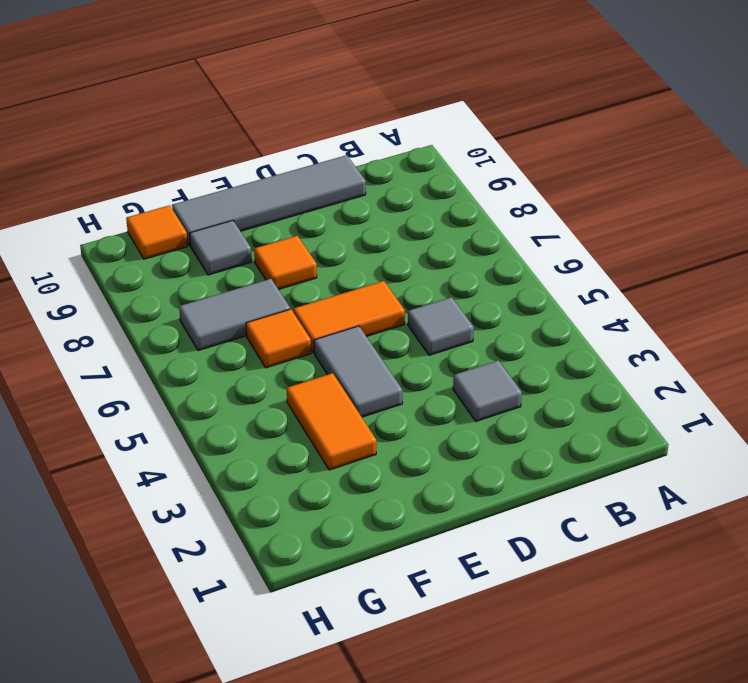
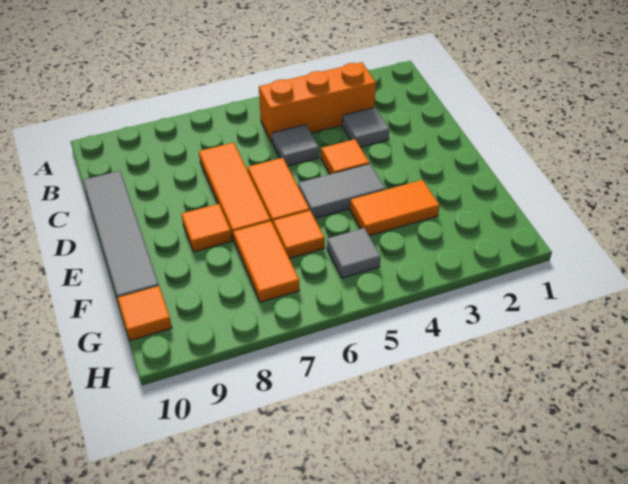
none -> orange brick B3:B5 level 1
none -> orange tile C7:E7 level 1
none -> orange tile D4 level 1
grey tile F7:G7 level 1 -> orange tile F7:G7 level 1
grey tile F9 level 1 -> grey tile G5 level 1

